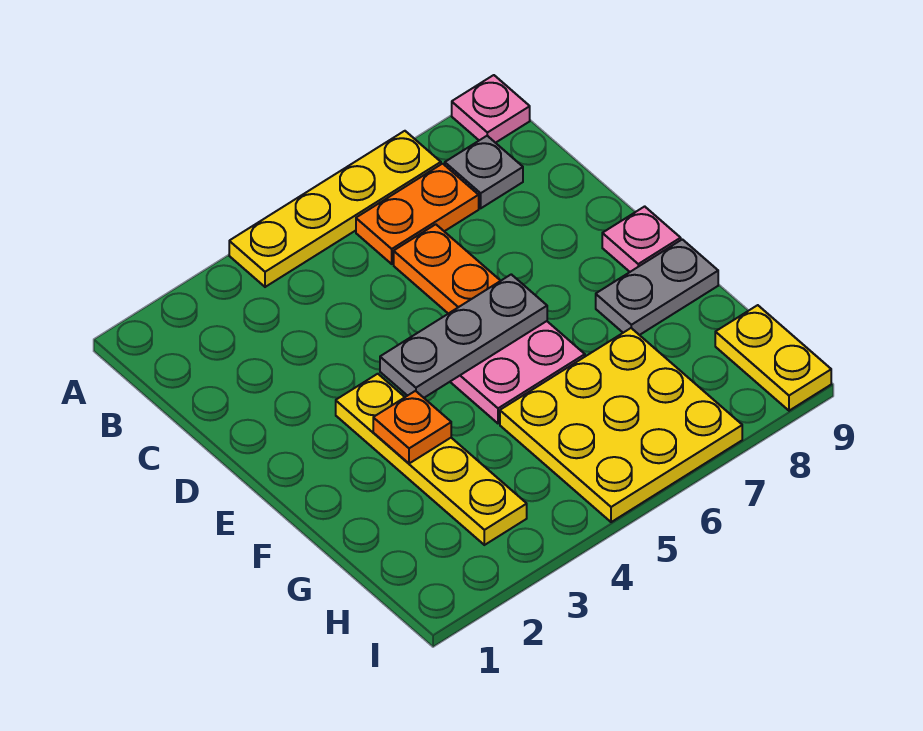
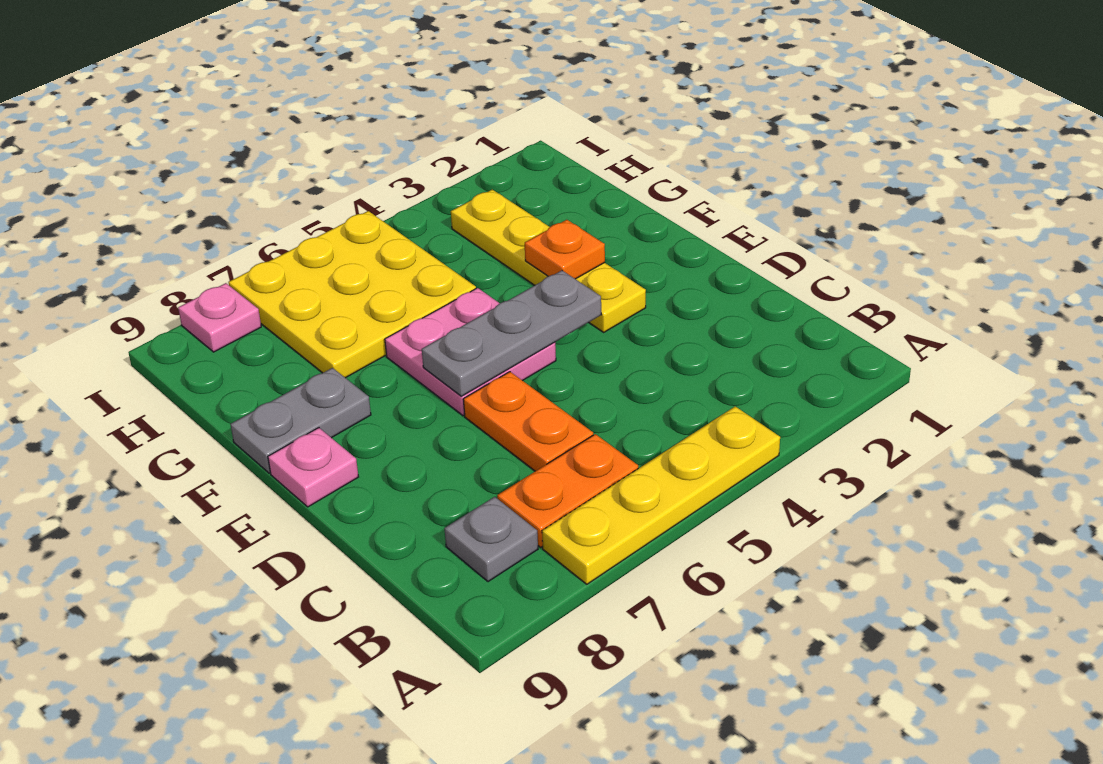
pink plate A9 level 1 -> pink plate I8 level 1
yellow plate H9:I9 level 1 -> none

